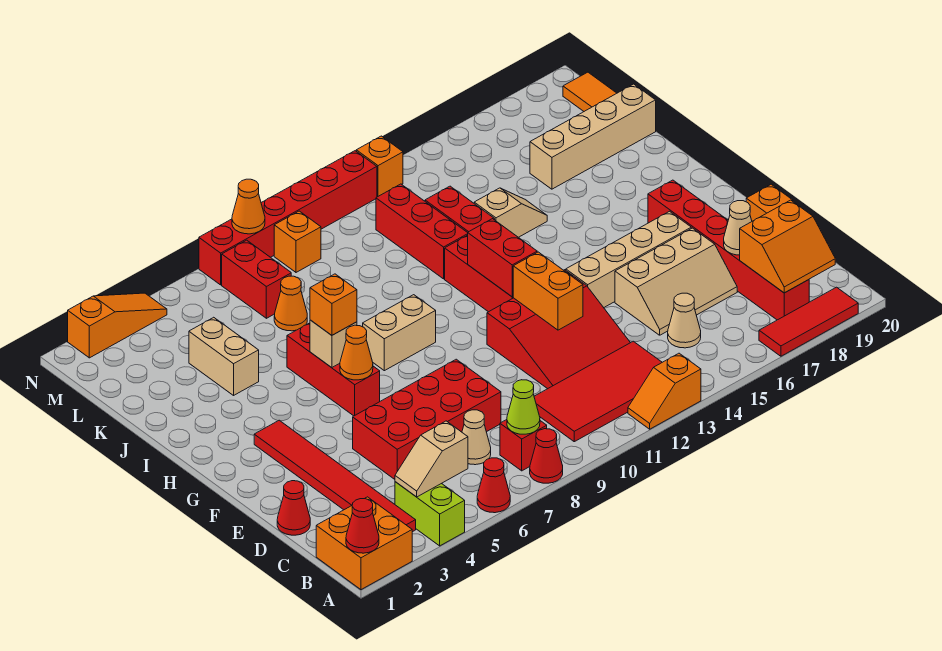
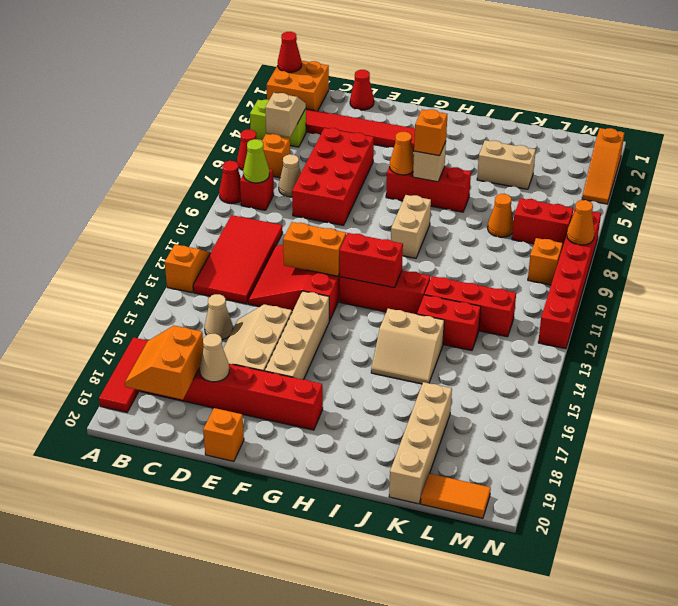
tan slope J14:J15 level 1 top 14 -> tan slope I14:J15 level 1 top 14
orange brick N13 level 1 -> orange brick B6 level 1

